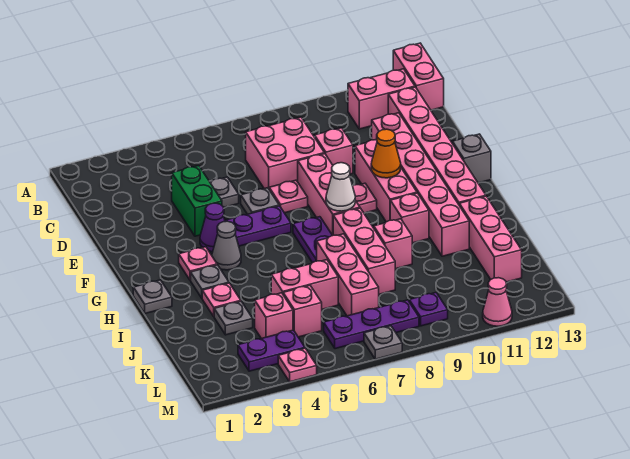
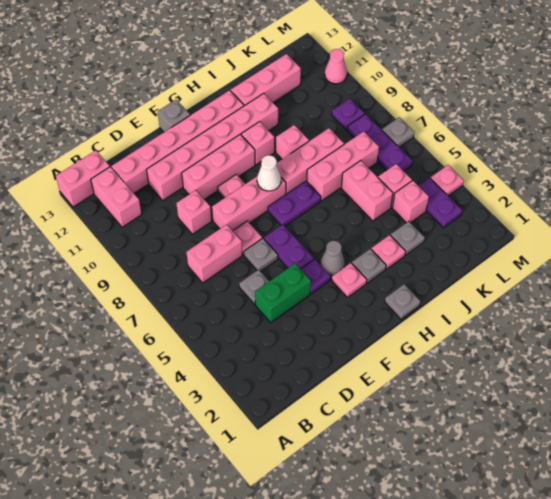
pink brick C7:D8 level 1 -> pink brick C7:D7 level 1
purple cone F4 level 1 -> purple plate F4 level 1
orange cone F10 level 2 -> none

